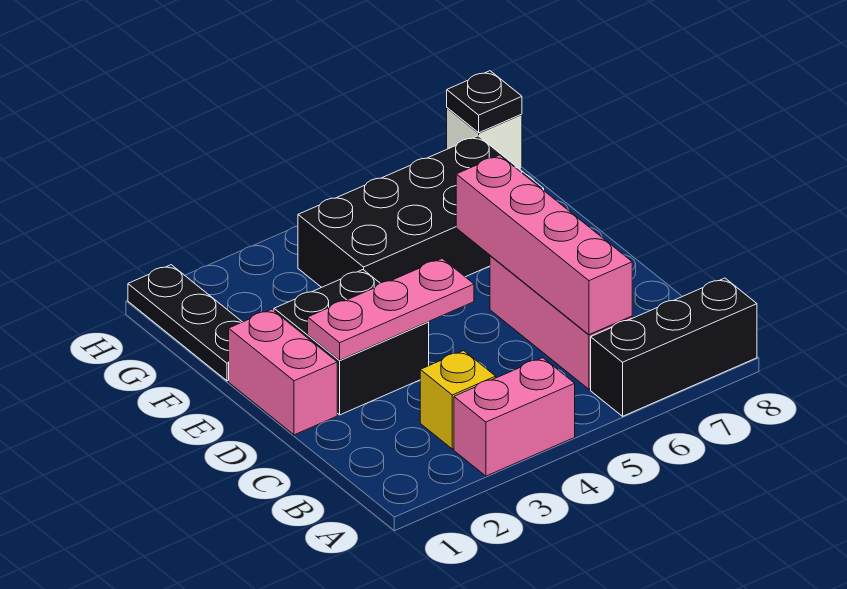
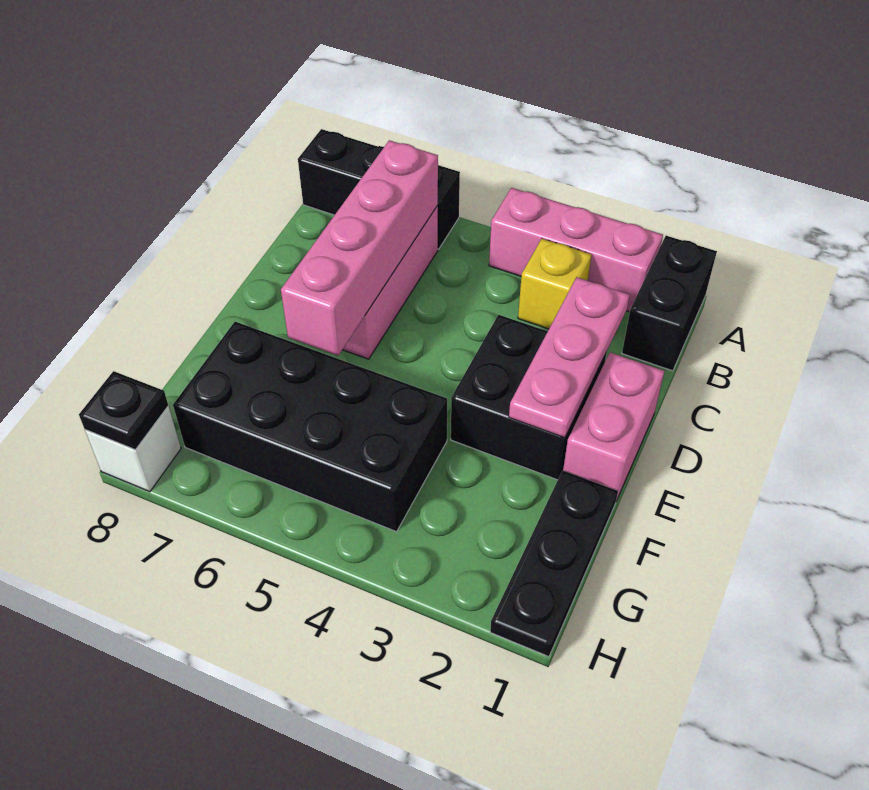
none -> black brick A1:B1 level 1
pink brick A3:A4 level 1 -> pink brick A2:A4 level 1
pink plate D2:D4 level 2 -> pink plate C2:E2 level 2

